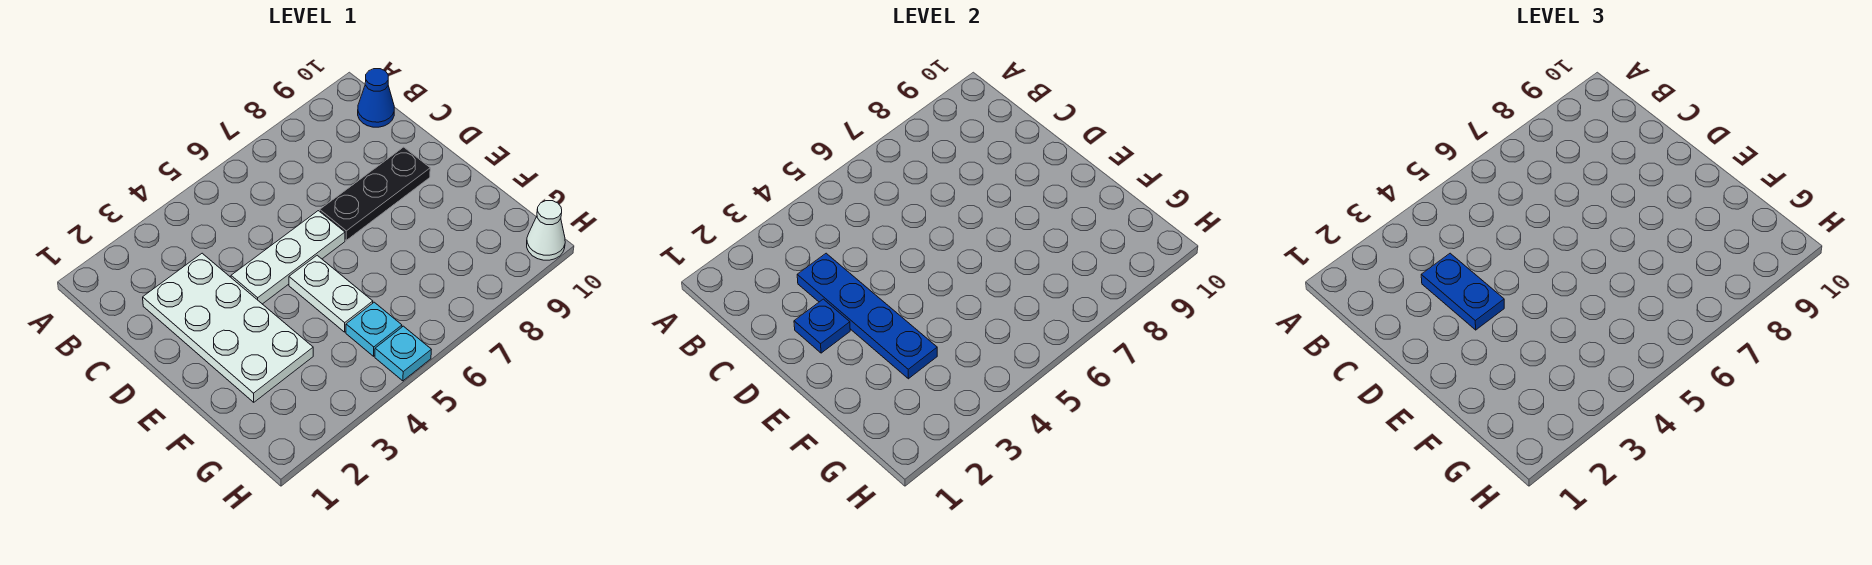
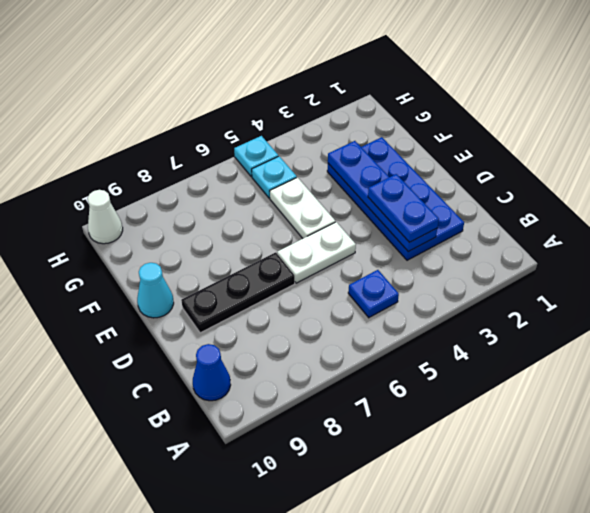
white plate C2:F3 level 1 -> blue plate C2:F3 level 1
blue plate D2 level 2 -> blue plate B5 level 1
white plate D4:D6 level 1 -> white plate D5:D6 level 1
none -> cyan cone E10 level 1

